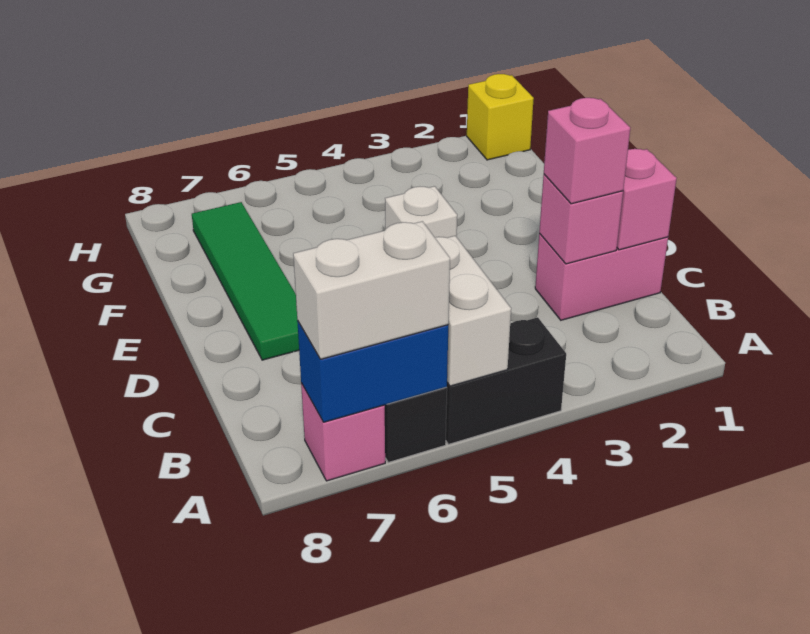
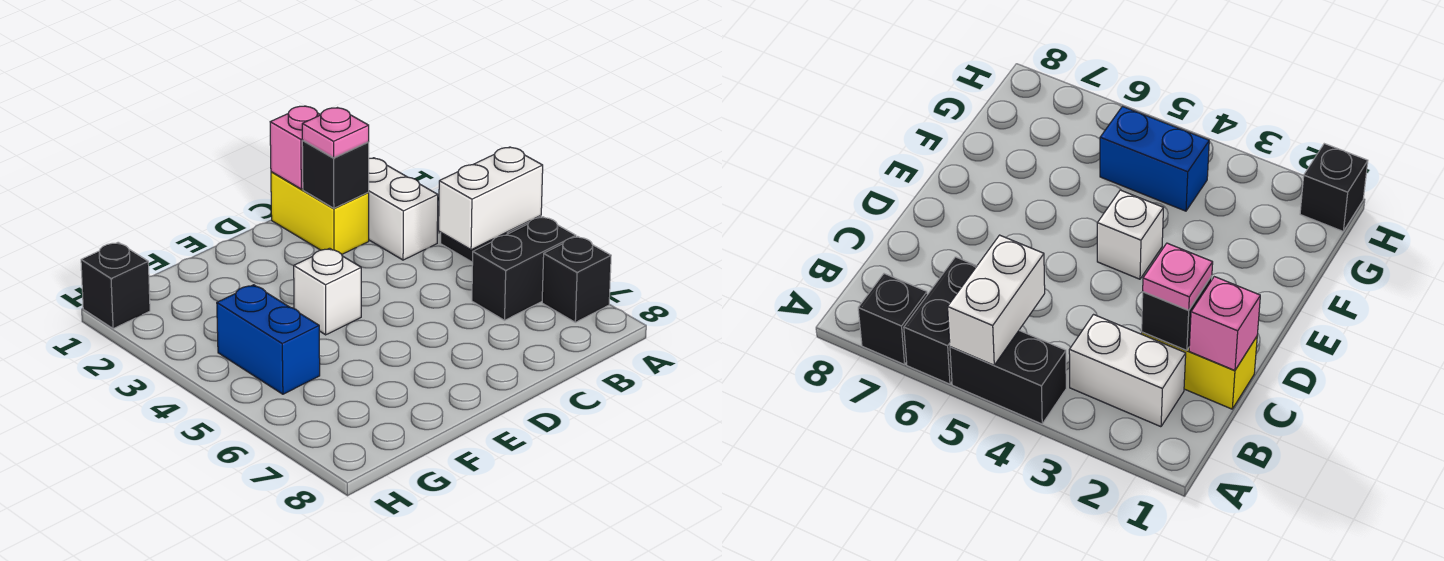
blue brick A6:A7 level 2 -> blue brick G4:G5 level 1
white brick A6:A7 level 3 -> white brick B2:B3 level 1
pink brick A7 level 1 -> black brick A7 level 1
pink brick C1:C2 level 1 -> yellow brick C1:C2 level 1
pink brick C2 level 2 -> black brick C2 level 2
pink brick C2 level 3 -> pink plate C2 level 3
green tile D7:G7 level 1 -> none
yellow brick H1 level 1 -> black brick H1 level 1

